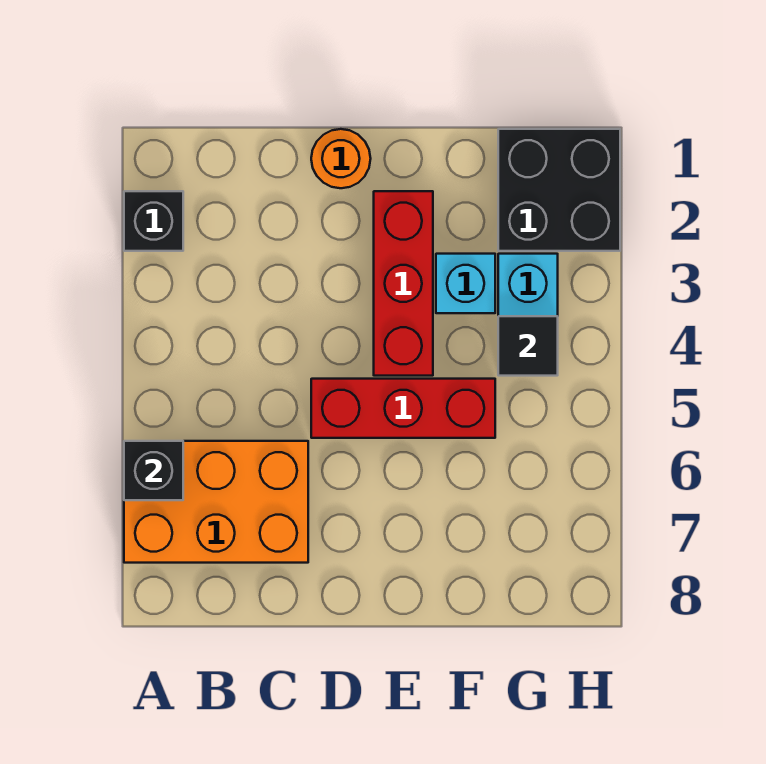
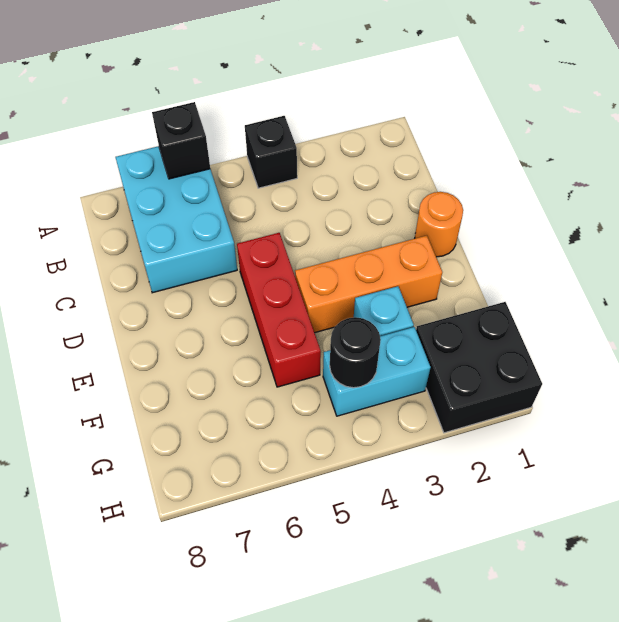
black brick A2 level 1 -> black brick A4 level 1
orange brick A6:C7 level 1 -> cyan brick A6:C7 level 1
red brick E2:E4 level 1 -> orange brick E2:E4 level 1
black tile G4 level 2 -> black round brick G4 level 2

